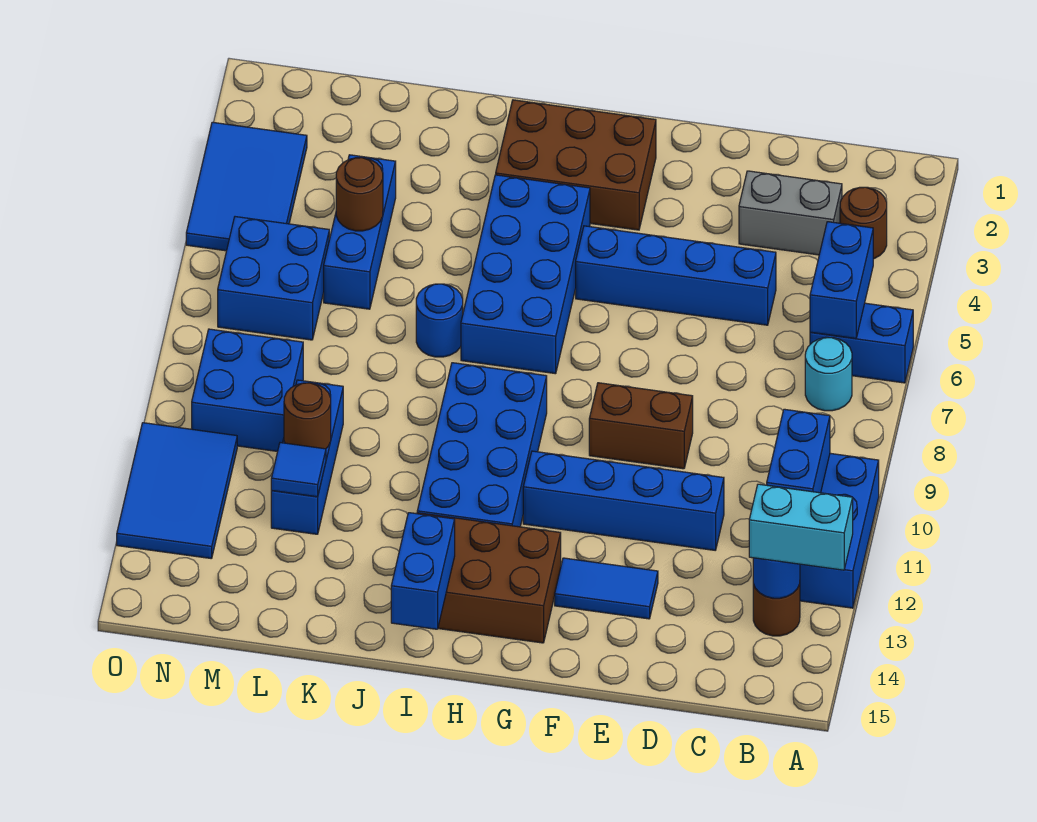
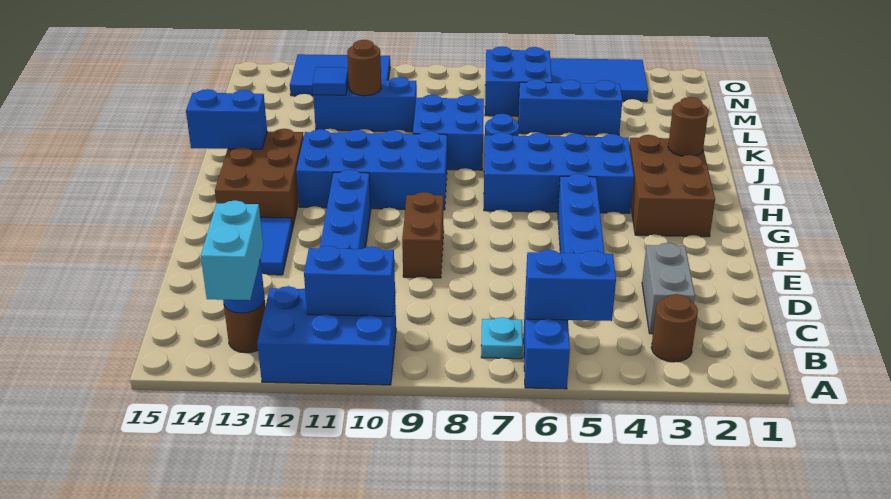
cyan round brick B7 level 1 -> cyan plate B7 level 1
brown round brick L5 level 2 -> brown round brick I2 level 2
blue brick M9:N10 level 1 -> blue brick J8:K9 level 1

